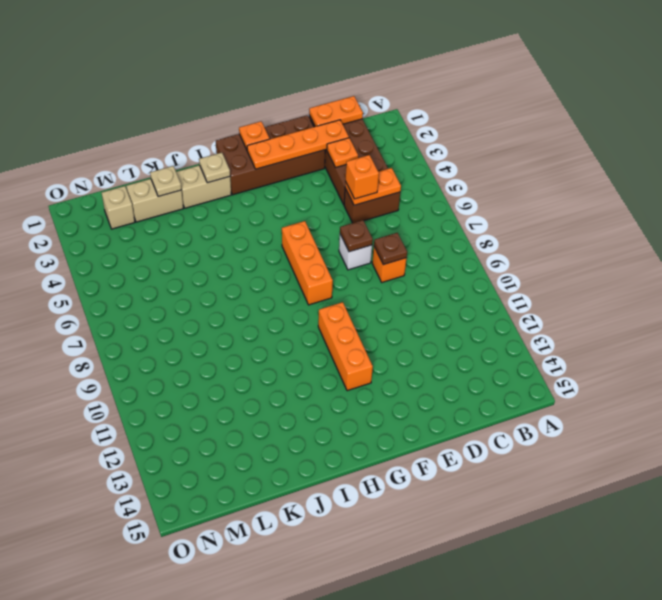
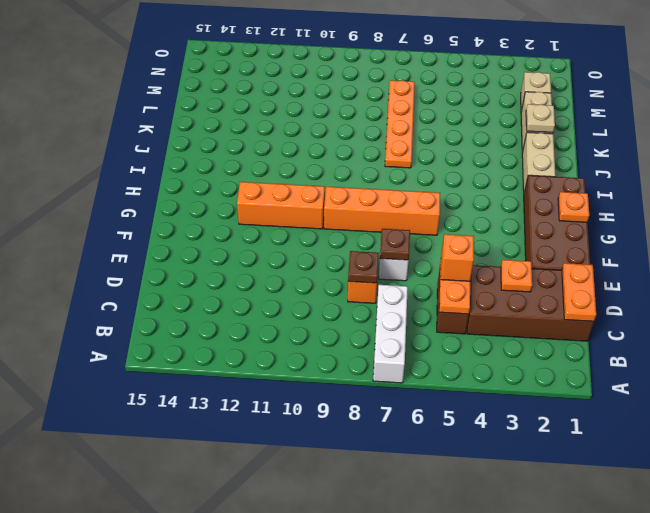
none -> white brick A7:C7 level 1
orange plate D2:G2 level 2 -> orange plate J7:M7 level 1
orange brick G6:G8 level 1 -> orange brick G6:G9 level 1
tan plate I2 level 2 -> none

